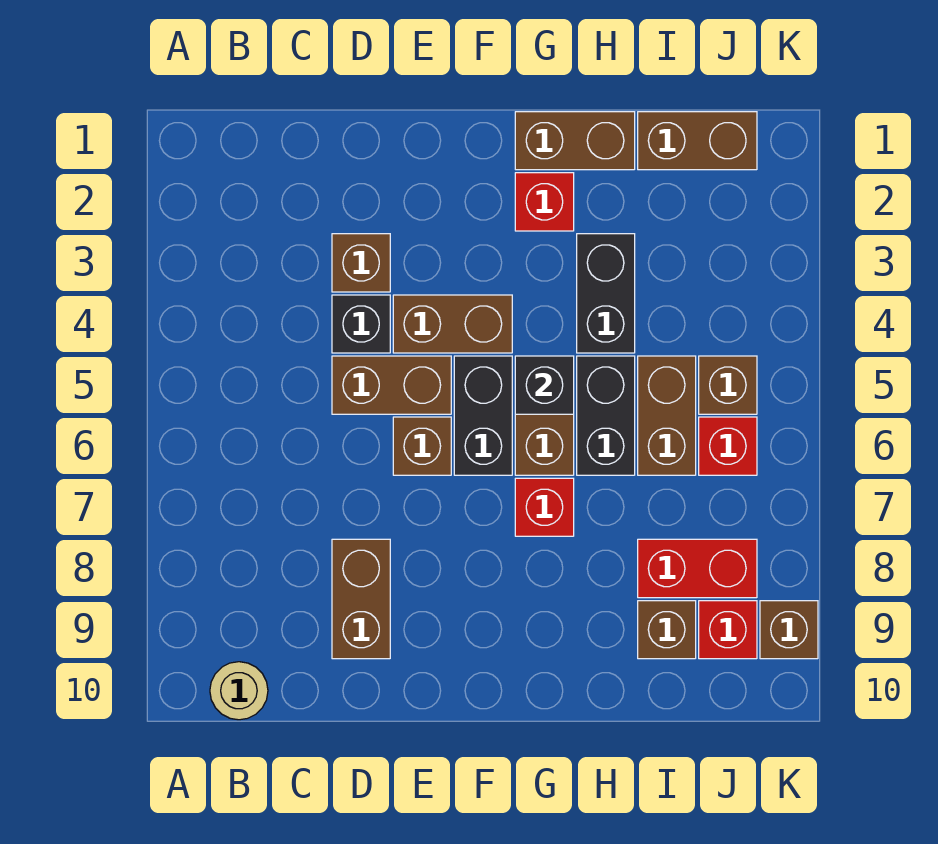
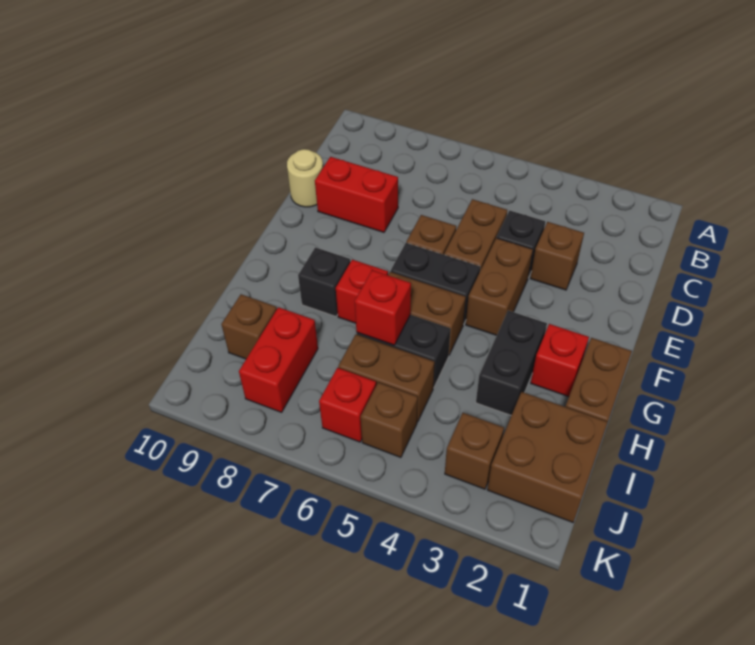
tan round brick B10 level 1 -> tan round brick D10 level 1
brown brick D8:D9 level 1 -> red brick D8:D9 level 1
black brick G5 level 2 -> black brick G8 level 1
black brick H3:H4 level 1 -> black brick G3:H3 level 1
brown brick I1:J1 level 1 -> brown brick I1:J2 level 1
red brick J9 level 1 -> red brick H6 level 2
brown brick K9 level 1 -> brown brick J3 level 1

